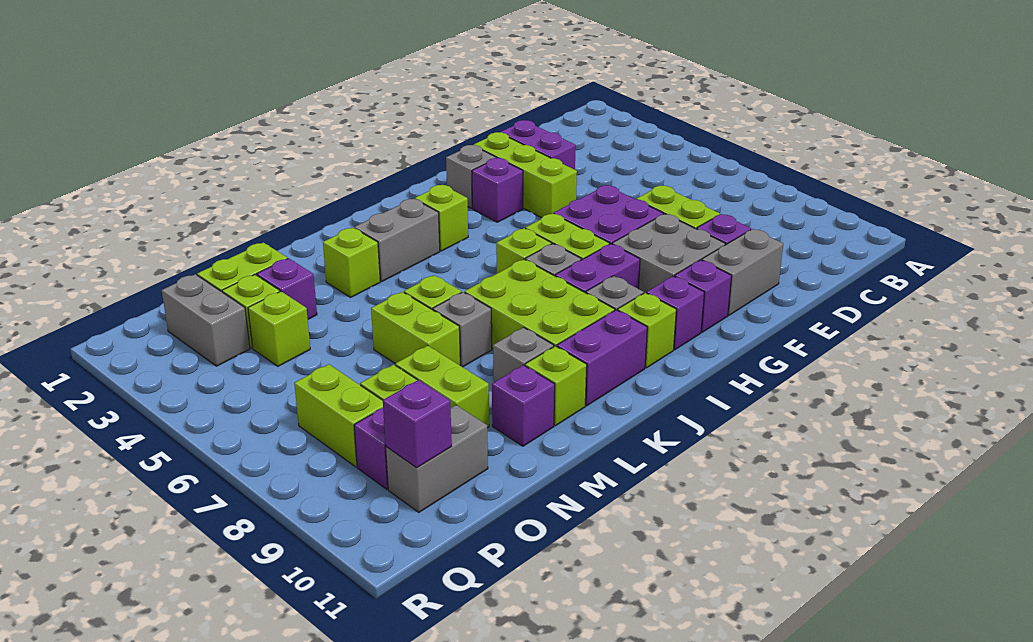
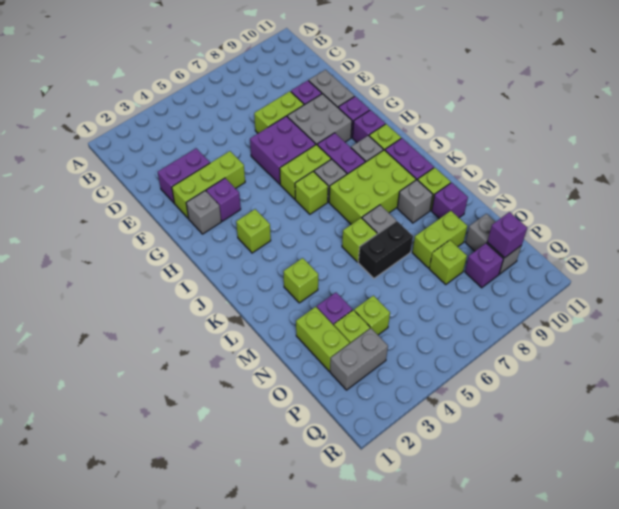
grey brick J3:K3 level 1 -> none
lime brick M6:M7 level 1 -> black brick M6:M7 level 1
lime brick P7:P8 level 1 -> none

